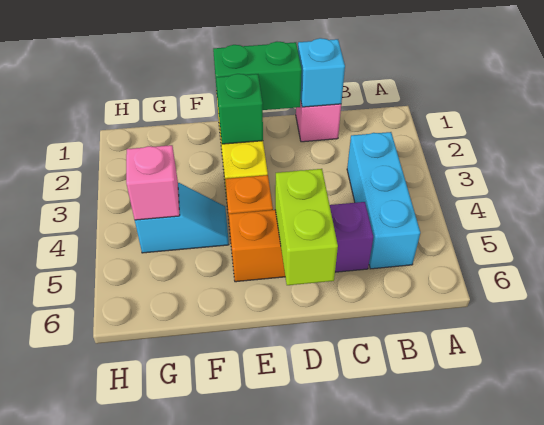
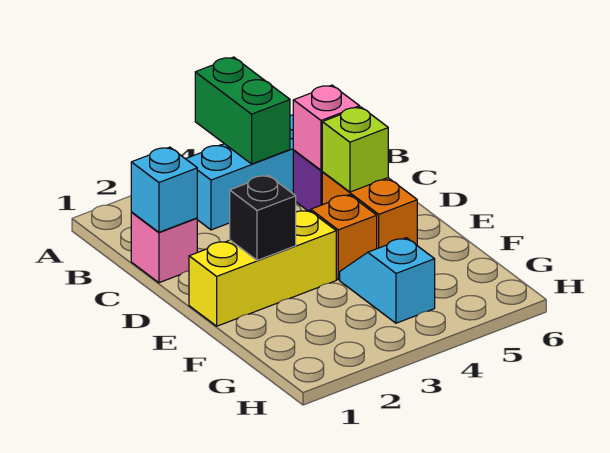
green brick D1:E1 level 2 -> green brick A4:B4 level 2
lime brick D5:D6 level 2 -> lime brick D5 level 2
green brick E2 level 2 -> black brick E2 level 2
pink brick G4 level 2 -> pink brick C5 level 2

